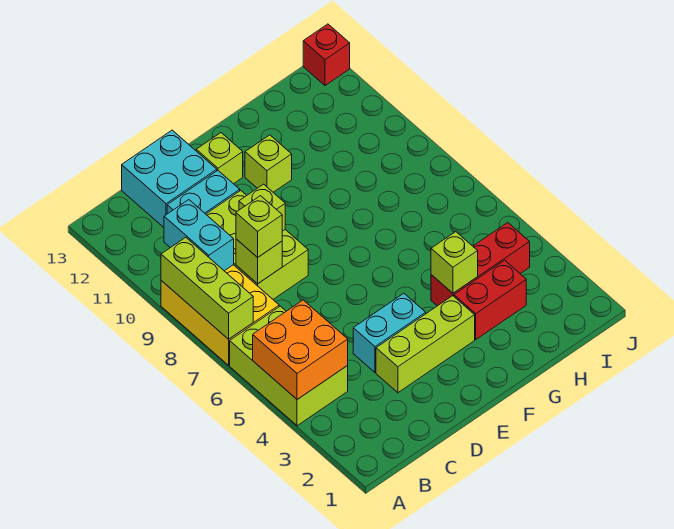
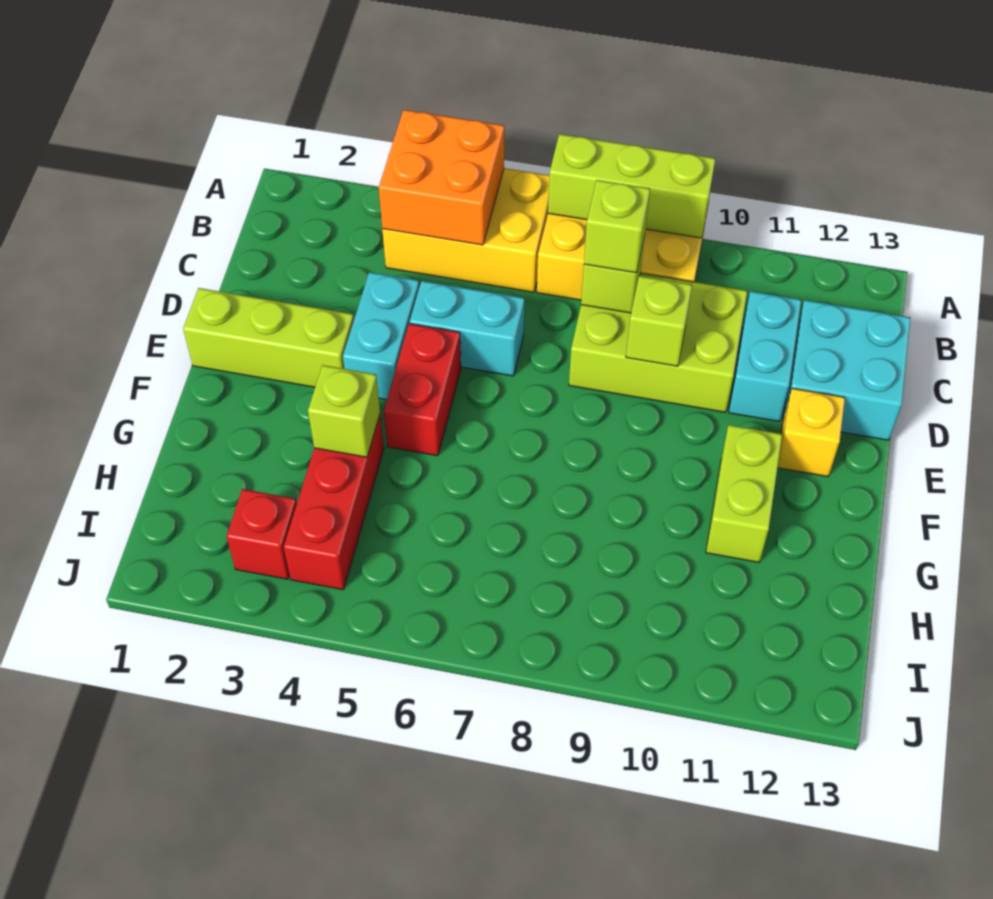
lime brick A4:B6 level 1 -> yellow brick A4:B6 level 1
cyan brick B9:B10 level 2 -> cyan brick D5:D6 level 1
lime brick D3:F3 level 1 -> lime brick E1:E3 level 1
lime brick E12 level 1 -> yellow brick E12 level 1
lime brick F11 level 1 -> lime brick F11:G11 level 1
red brick G3:H3 level 1 -> red brick E5:F5 level 1
red brick J13 level 1 -> red brick I3 level 1

